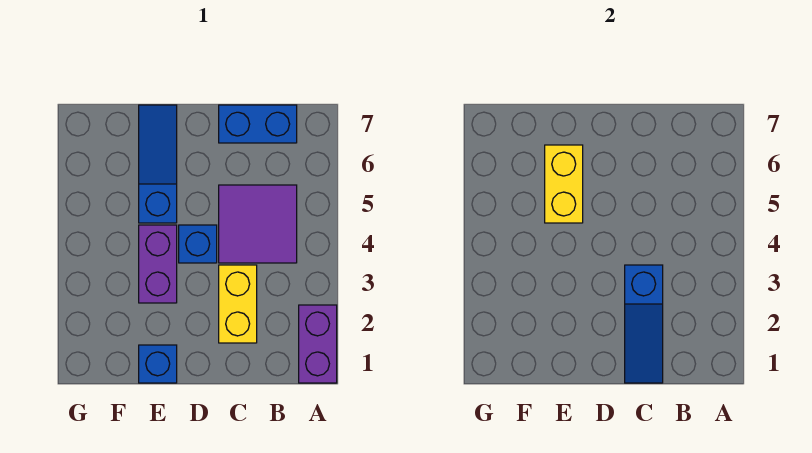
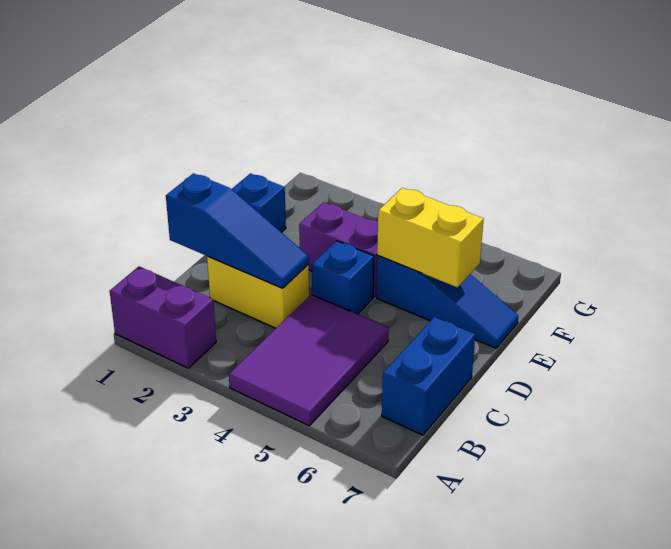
purple tile B4:C5 level 1 -> purple tile A4:C5 level 1
blue slope C1:C3 level 2 top 3 -> blue slope C1:C3 level 2 top 1

